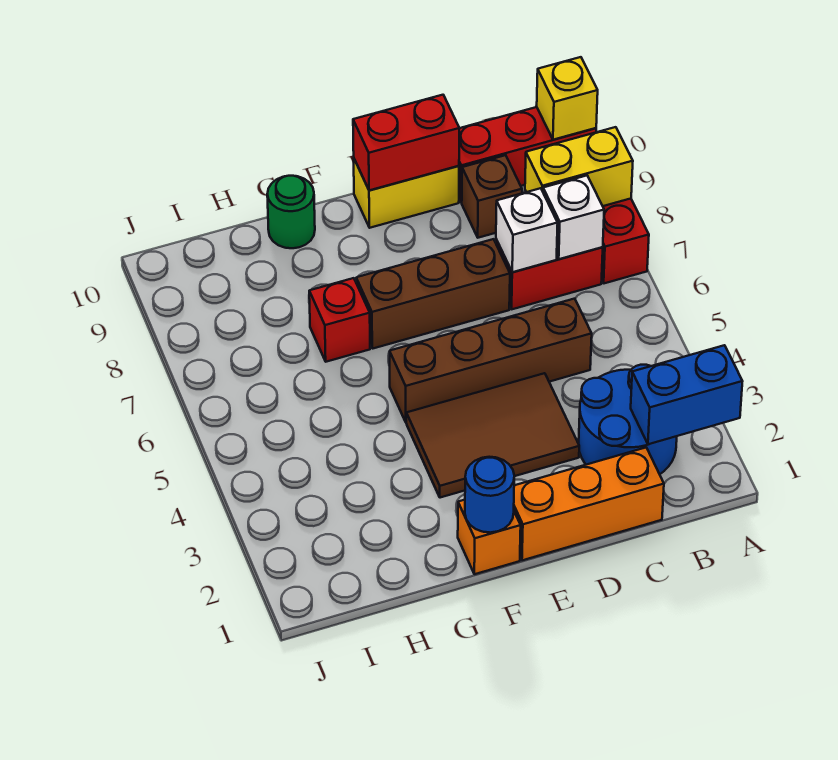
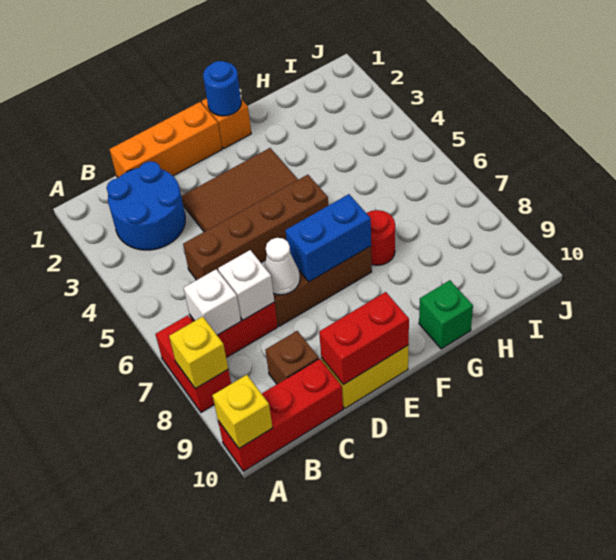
blue brick A2:B2 level 2 -> blue brick E7:F7 level 2
yellow brick A8:B8 level 2 -> yellow brick A8 level 2
none -> white cone D7 level 2
red brick G7 level 1 -> red round brick G7 level 1
green round brick G10 level 1 -> green brick G10 level 1

